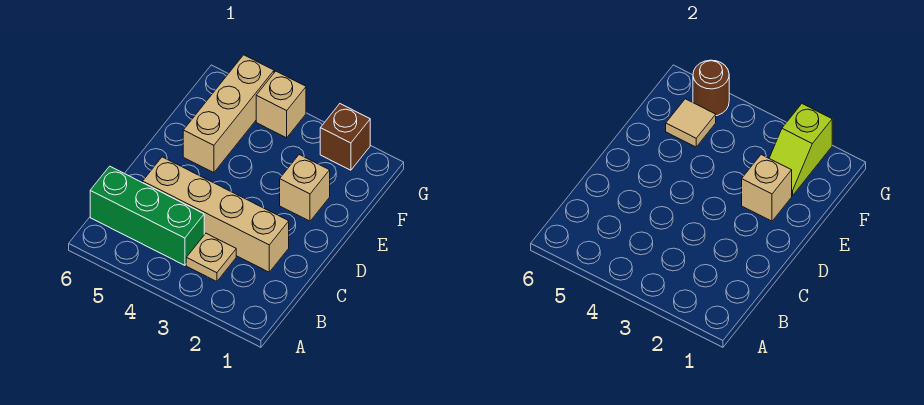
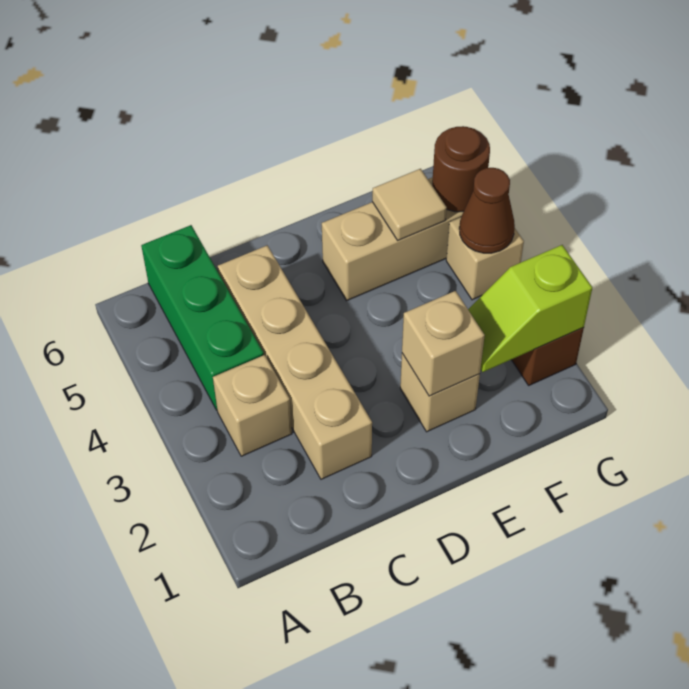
tan plate B3 level 1 -> tan brick B3 level 1
none -> brown cone G4 level 2

